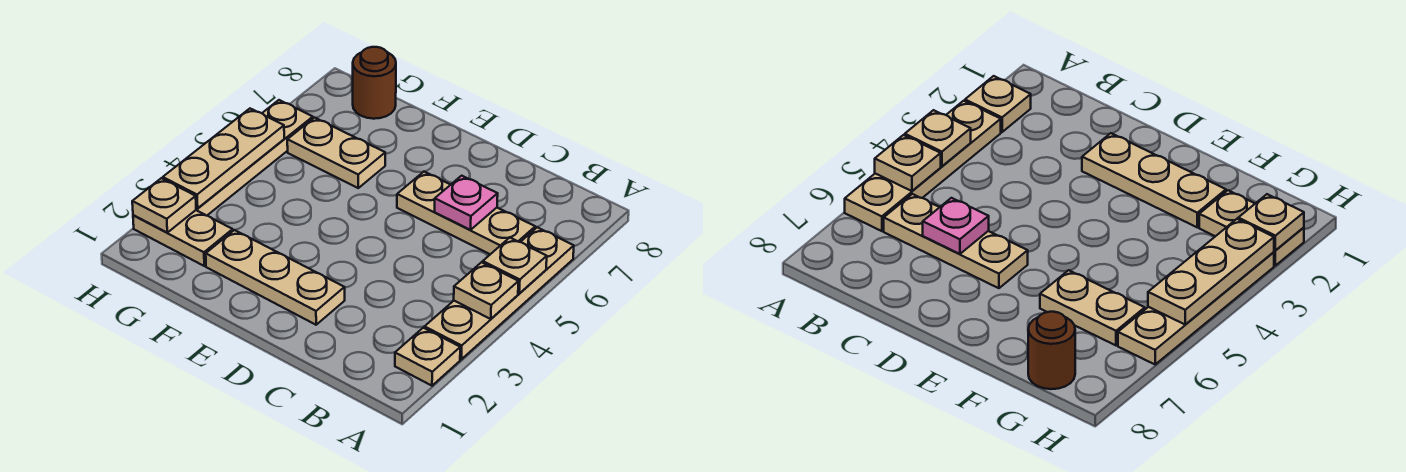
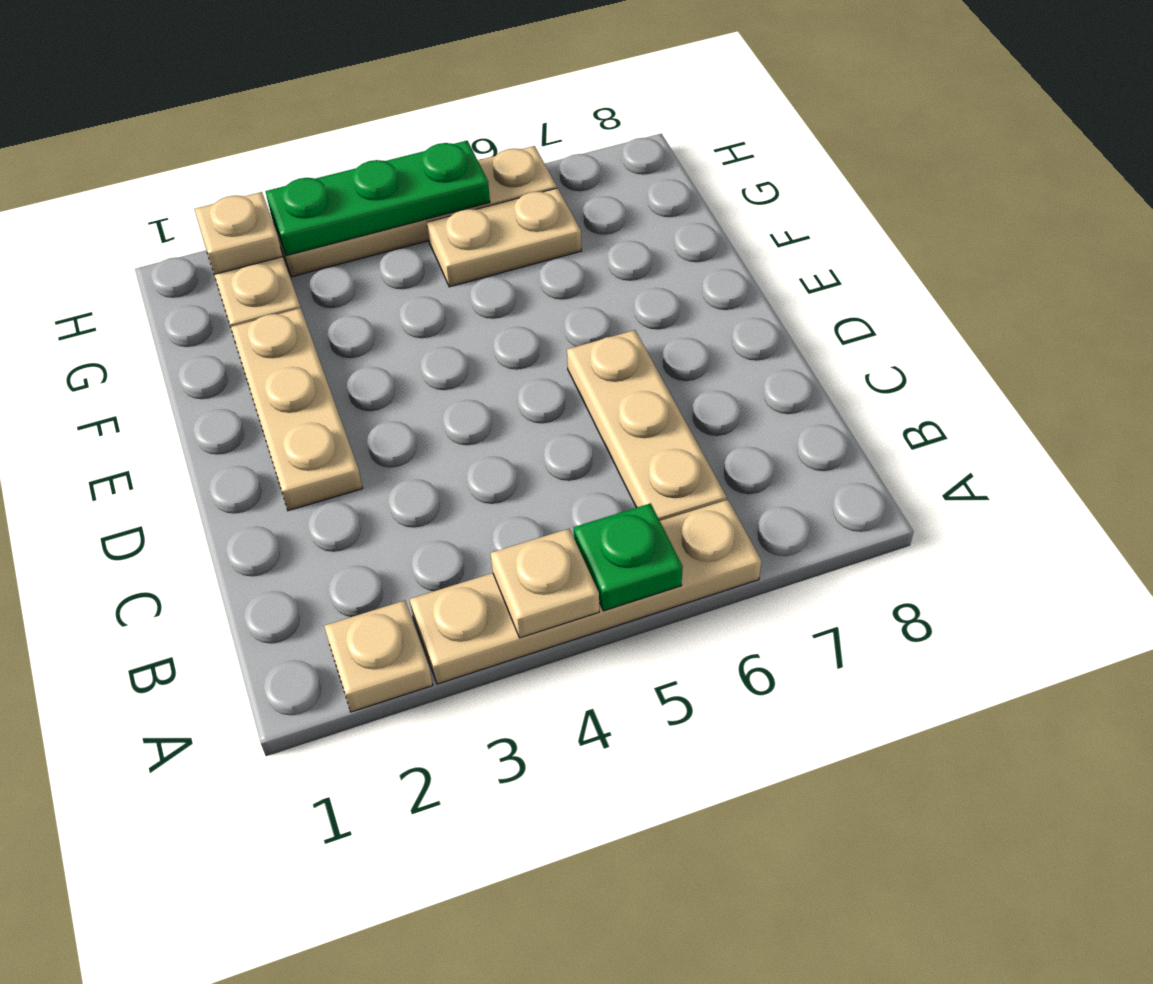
tan plate A5 level 2 -> green plate A5 level 2
pink plate C6 level 2 -> none
tan plate F6:G6 level 1 -> tan plate G5:G6 level 1
brown round brick G8 level 1 -> none
tan plate H3:H5 level 2 -> green plate H3:H5 level 2

